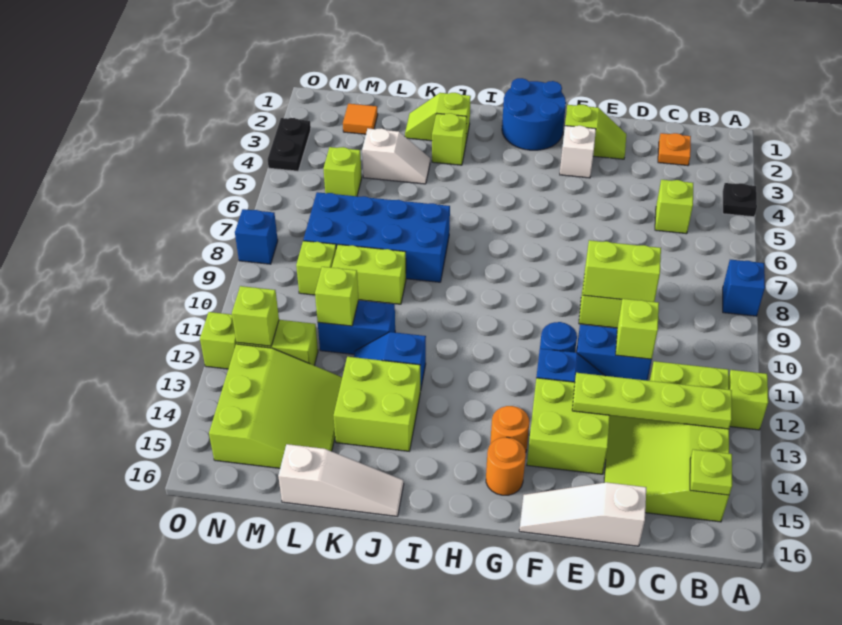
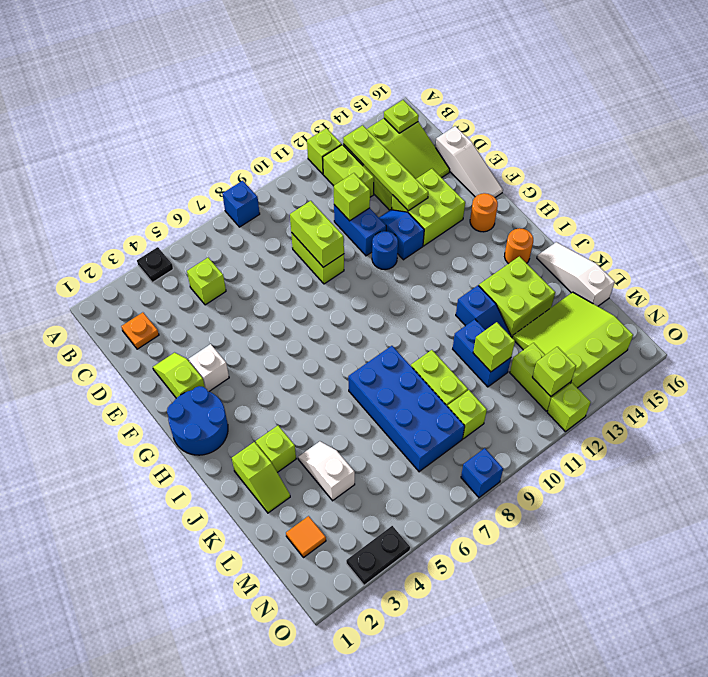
orange round brick G14 level 1 -> orange round brick I15 level 1
lime brick M5 level 1 -> none

